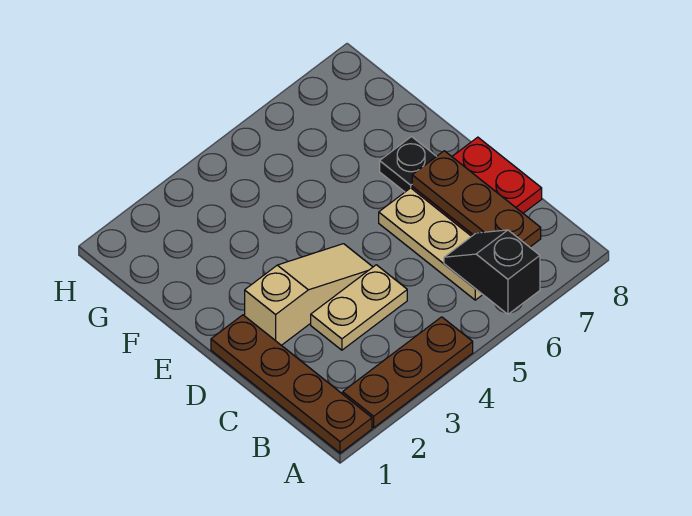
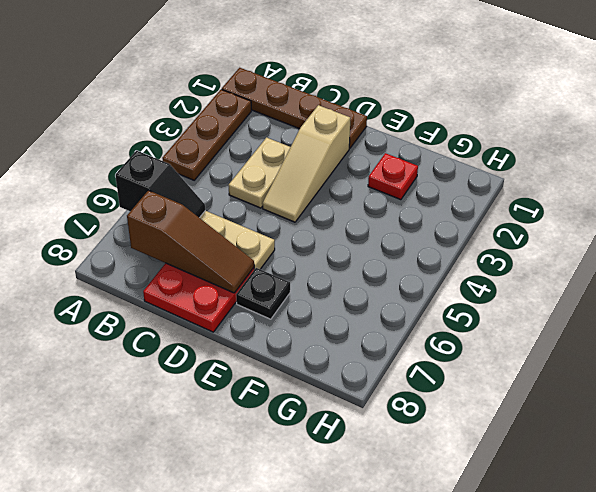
brown plate B7:D7 level 2 -> brown slope B7:D7 level 2 top B
none -> red plate F2 level 1

